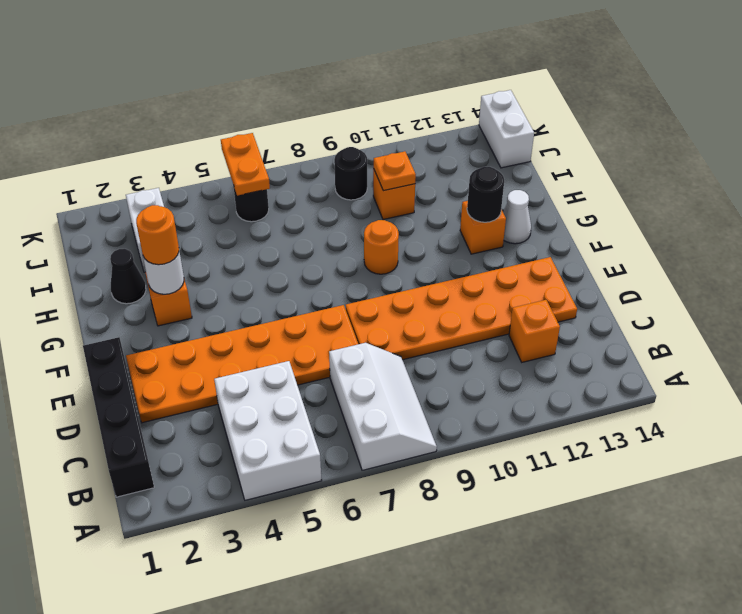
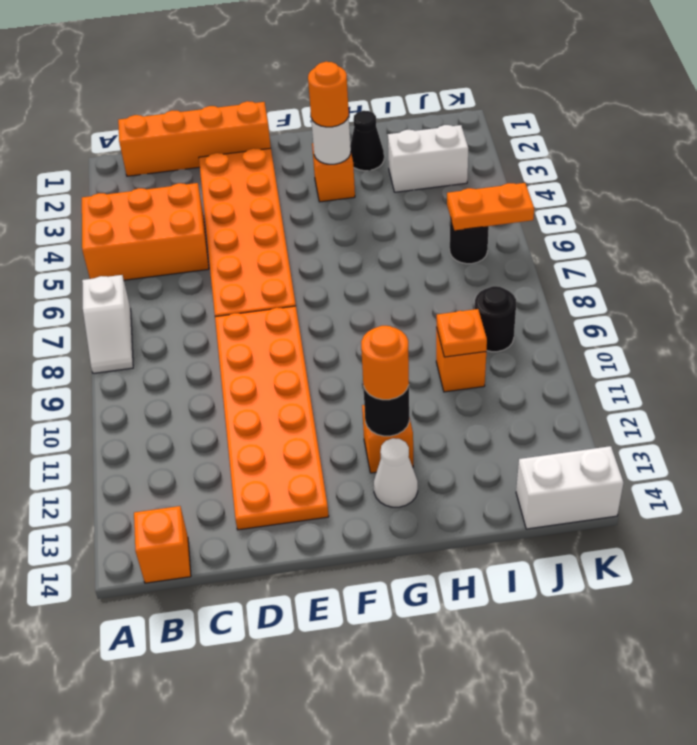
white brick A4:C5 level 1 -> orange brick A4:C5 level 1
white slope A7:C8 level 1 top 7 -> white slope A7:A8 level 1 top 7
black brick B1:E1 level 1 -> orange brick B1:E1 level 1
orange brick C12 level 1 -> orange brick B14 level 1
orange round brick G9 level 1 -> orange round brick G12 level 3

